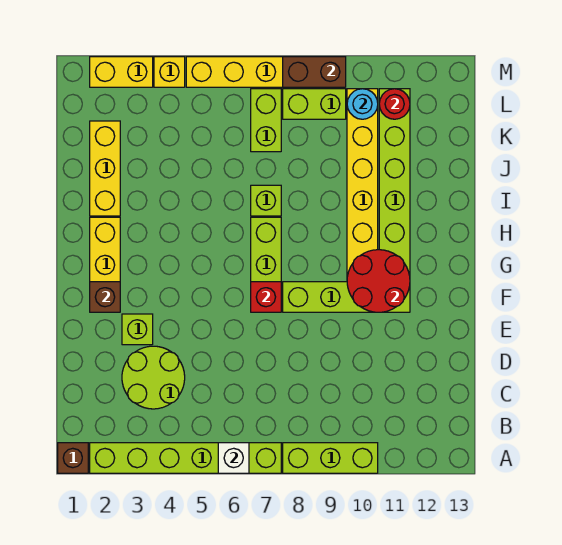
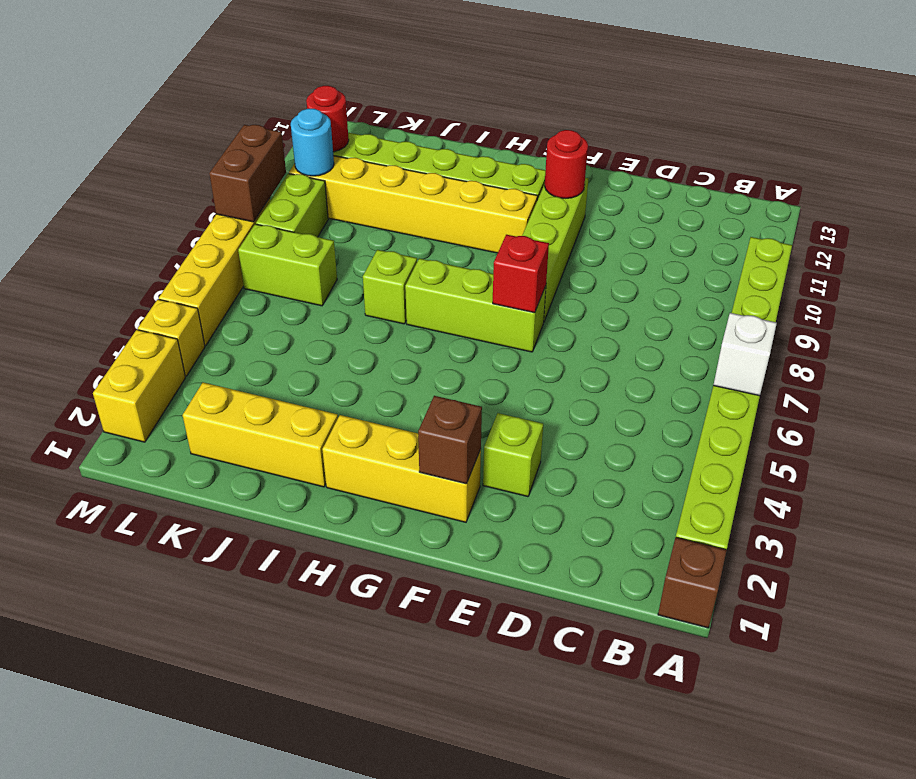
lime round brick C3:D4 level 1 -> none
red round brick F10:G11 level 2 -> red round brick F11 level 2

